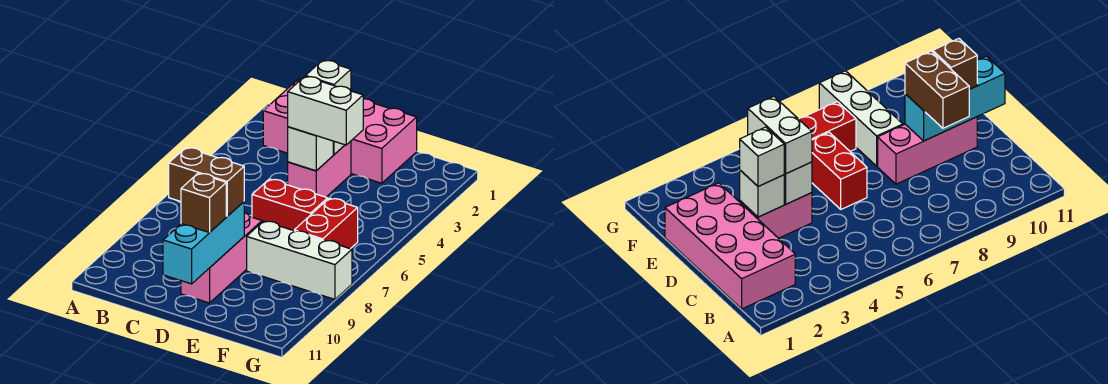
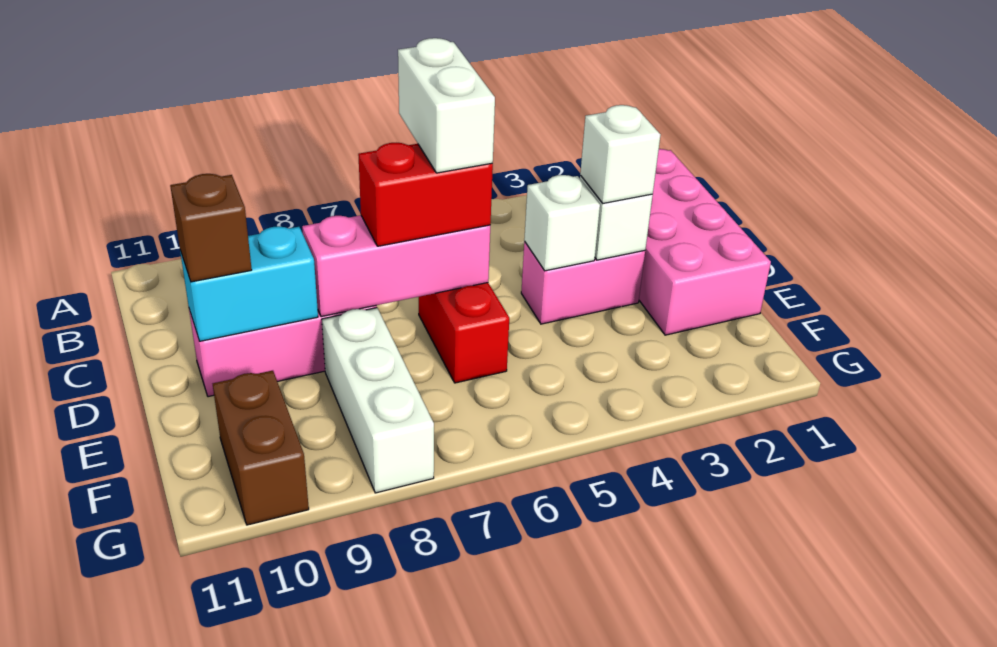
brown brick C9:D9 level 3 -> brown brick F10:G10 level 1
white brick D4:E4 level 3 -> white brick C6:D6 level 4
none -> pink brick D6:D8 level 2
cyan brick D9:D11 level 2 -> cyan brick D9:D10 level 2
red brick F6:F7 level 1 -> red brick D6:D7 level 3

